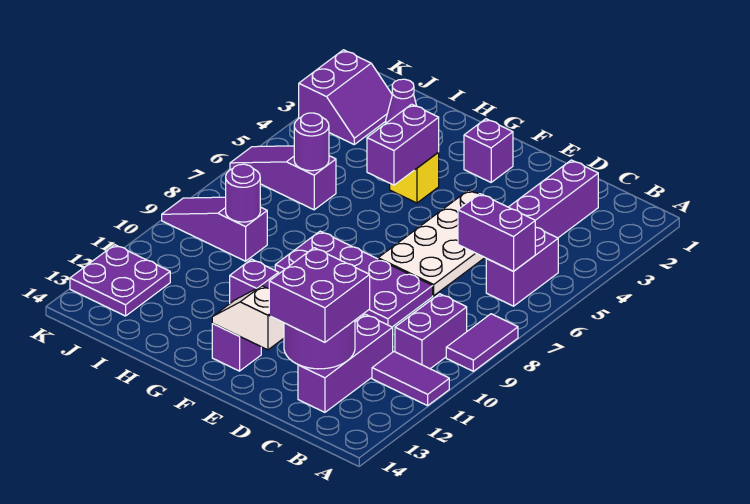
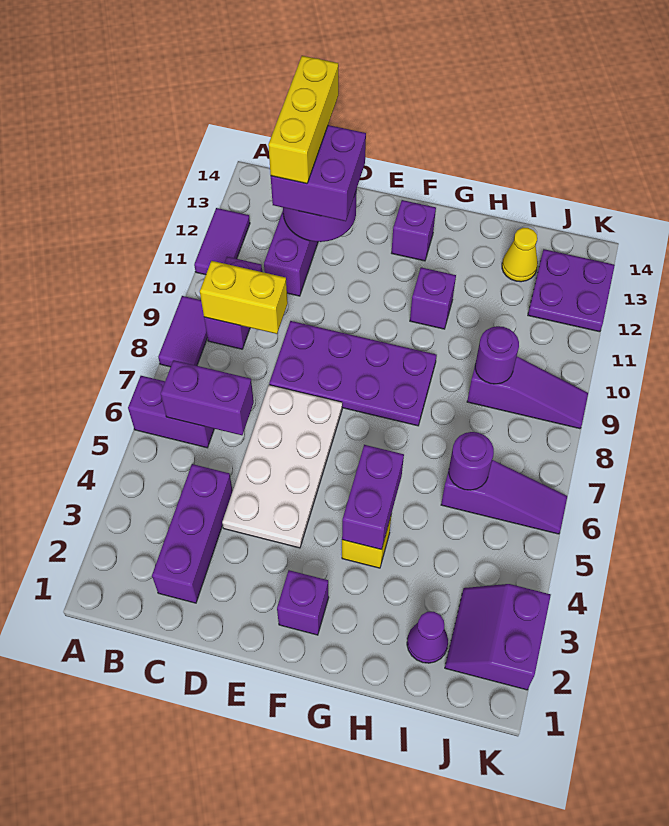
purple tile A11:B11 level 1 -> purple tile A11:A12 level 1
purple brick B5:B6 level 1 -> purple brick A6:B6 level 1
none -> yellow brick B9:C9 level 2
none -> yellow brick C12:C14 level 4
white slope E13:F13 level 2 top E -> none
none -> yellow cone I13 level 1

